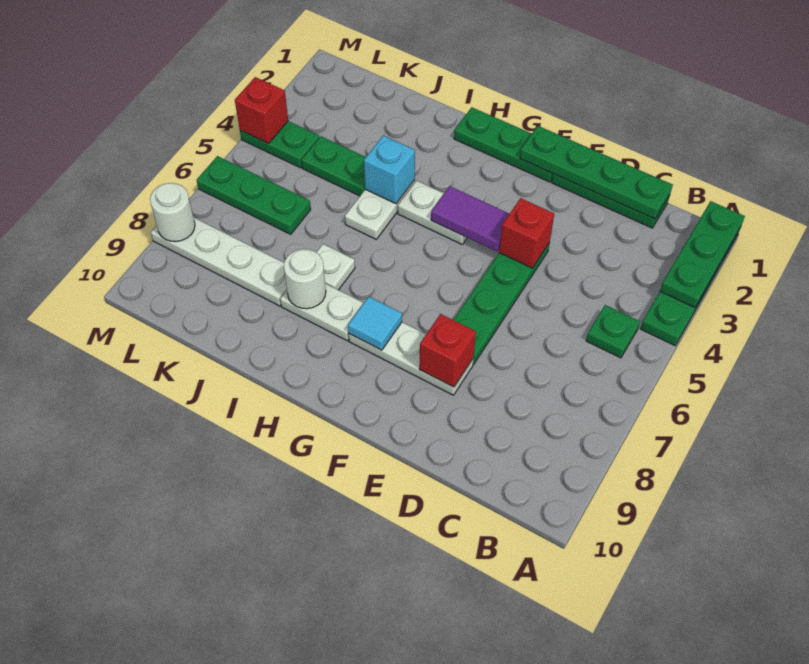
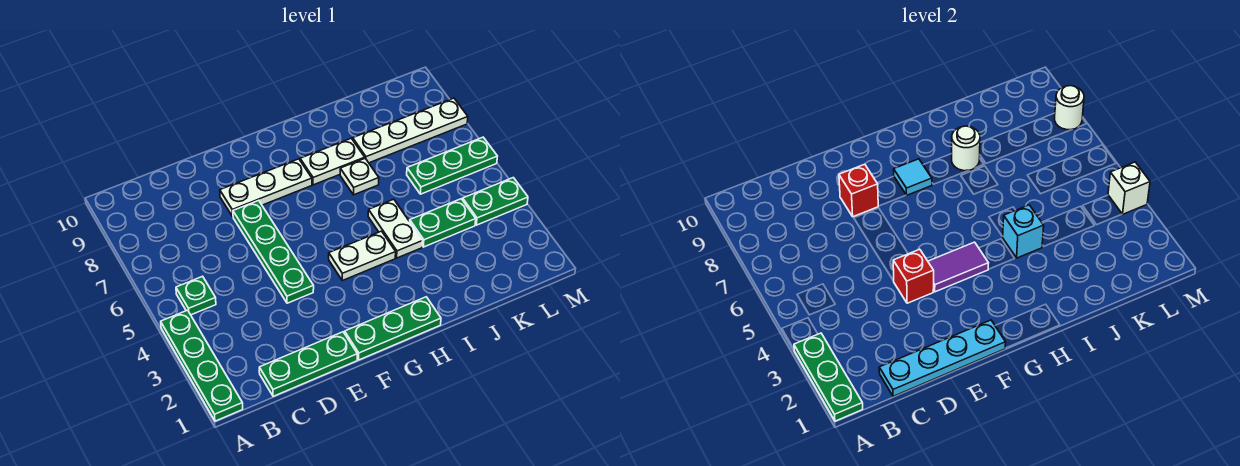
green plate C1:F1 level 2 -> cyan plate C1:F1 level 2
red brick M4 level 2 -> white brick M4 level 2

